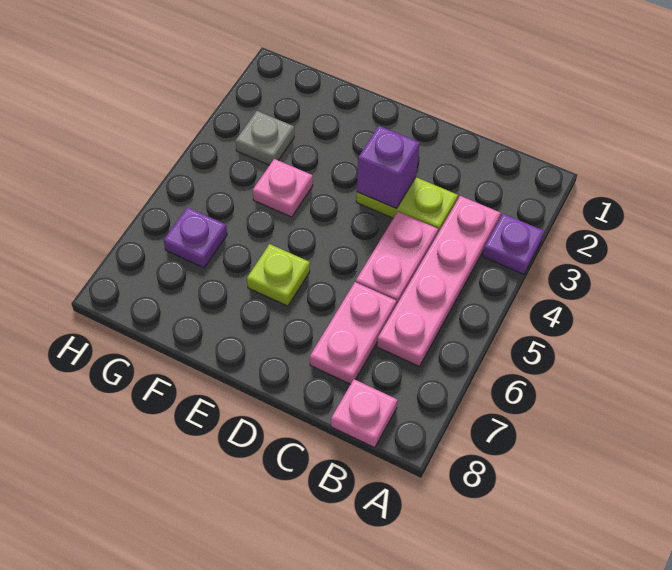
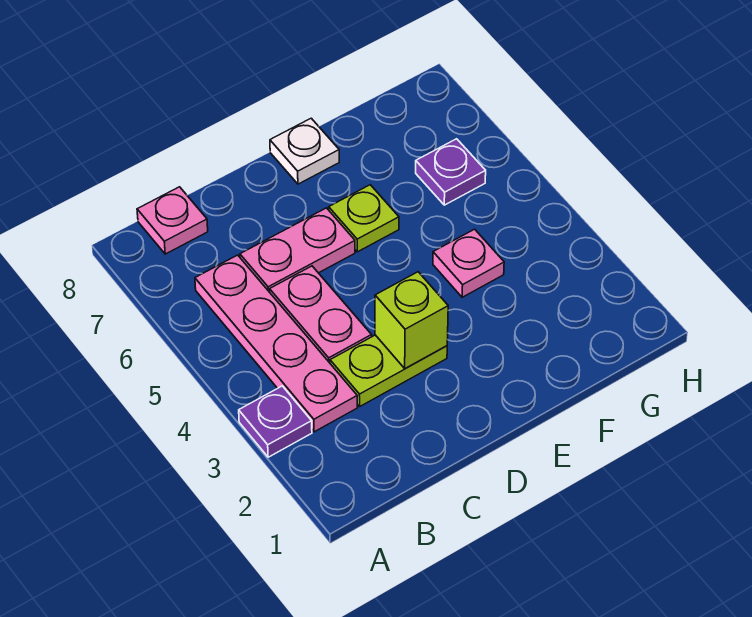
pink plate C6:C7 level 1 -> pink plate C6:D6 level 1
purple brick D3 level 2 -> lime brick D3 level 2
none -> white plate E8 level 1
grey plate G3 level 1 -> none

